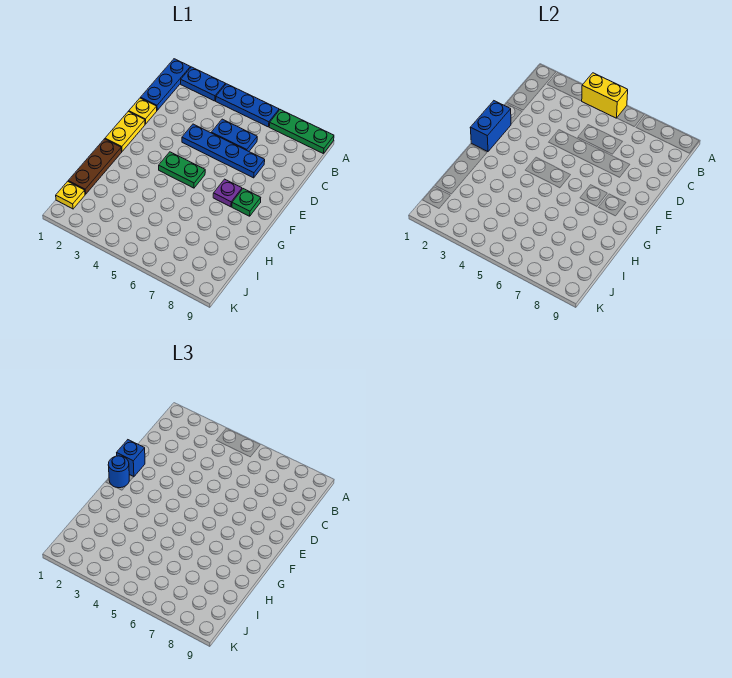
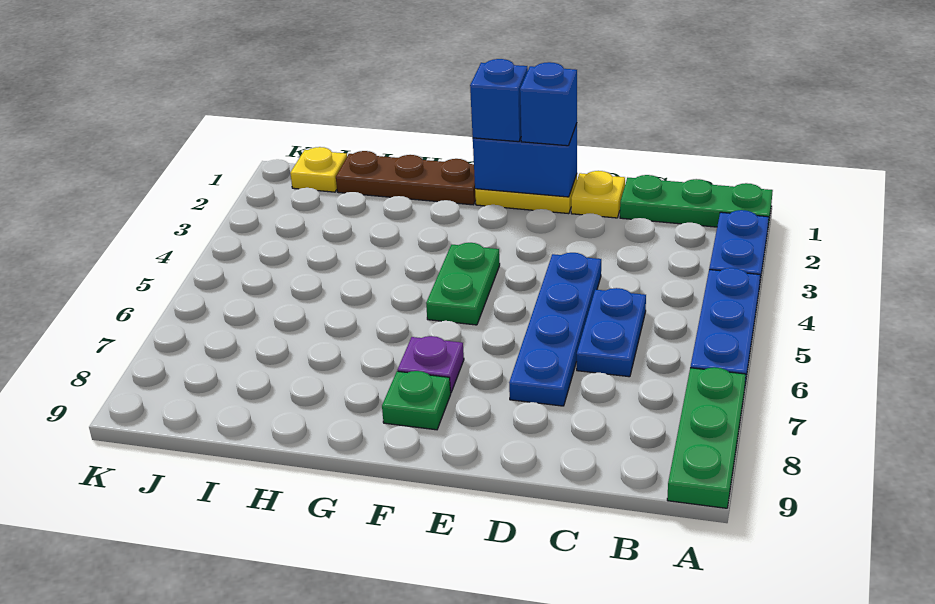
blue plate A1:C1 level 1 -> green plate A1:C1 level 1
yellow brick A4:A5 level 2 -> none
blue round brick F1 level 3 -> blue brick F1 level 3

